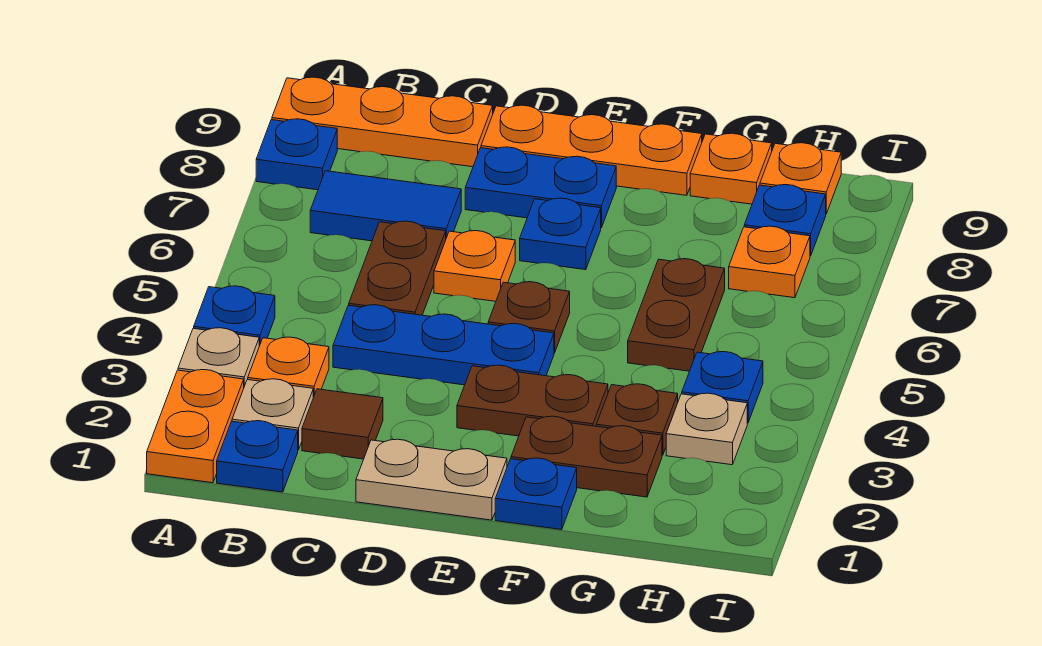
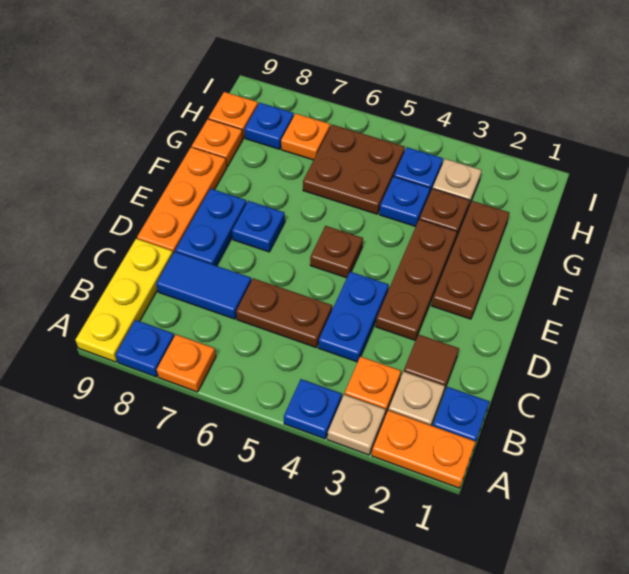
orange plate A9:C9 level 1 -> yellow plate A9:C9 level 1
blue tile B7:C7 level 1 -> blue tile C7:C8 level 1
blue plate C4:E4 level 1 -> blue plate C4:D4 level 1
tan plate D1:E1 level 1 -> none
orange plate D6 level 1 -> orange plate A7 level 1
brown plate E3:F3 level 1 -> brown plate D3:F3 level 1
blue plate F1 level 1 -> blue plate G4 level 1
brown plate F2:G2 level 1 -> brown plate E2:G2 level 1
brown plate G5:G6 level 1 -> brown plate G5:H6 level 1

